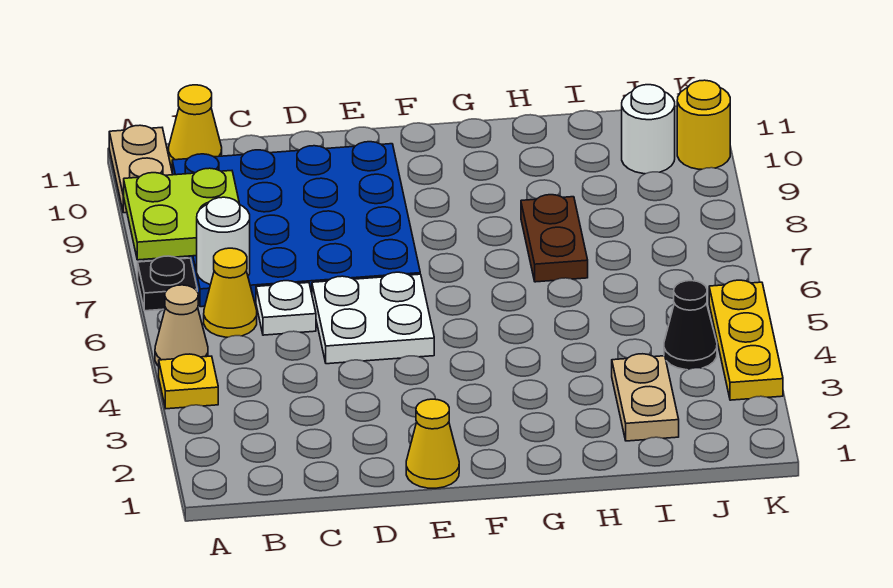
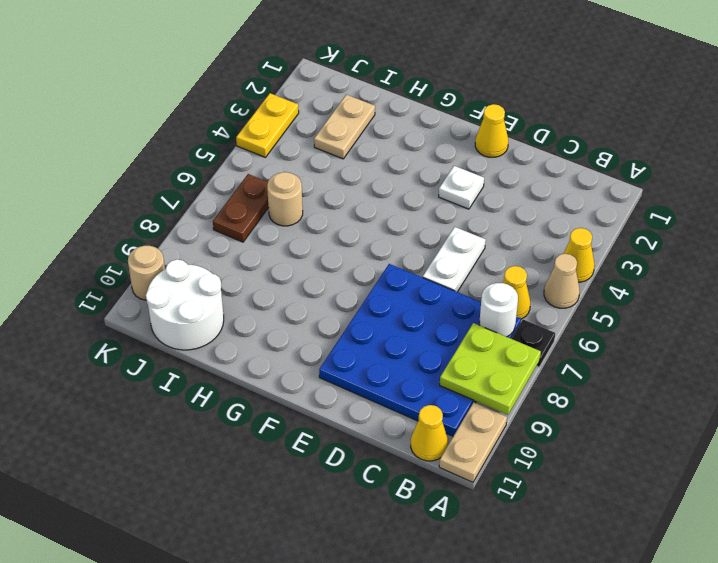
yellow plate A4 level 1 -> yellow cone A4 level 1
white plate C6 level 1 -> white plate E3 level 1
white plate D5:E6 level 1 -> white plate D5:D6 level 1
brown plate H7:H8 level 1 -> brown plate J6:J7 level 1
none -> tan round brick I6 level 1
black cone J4 level 1 -> none
white round brick J10 level 1 -> white round brick I10:J11 level 1
yellow plate K3:K5 level 1 -> yellow plate K3:K4 level 1
yellow round brick K10 level 1 -> tan round brick K10 level 1

